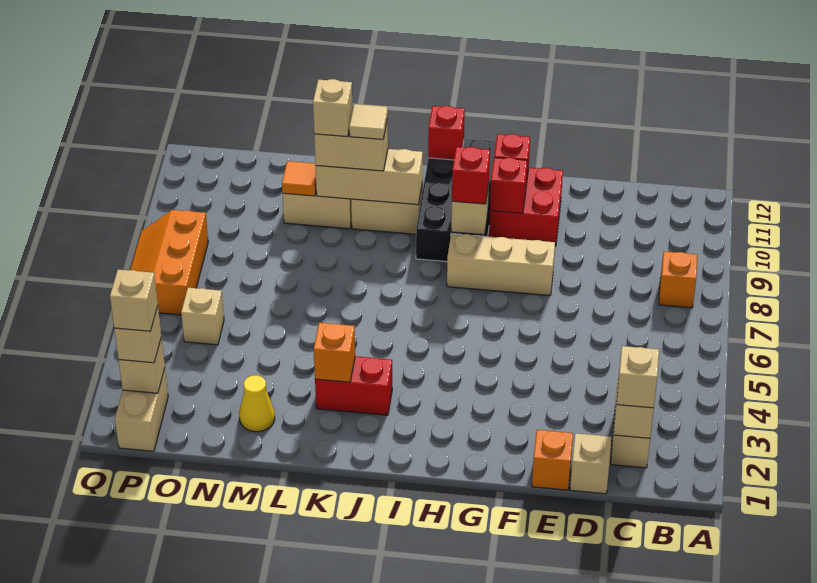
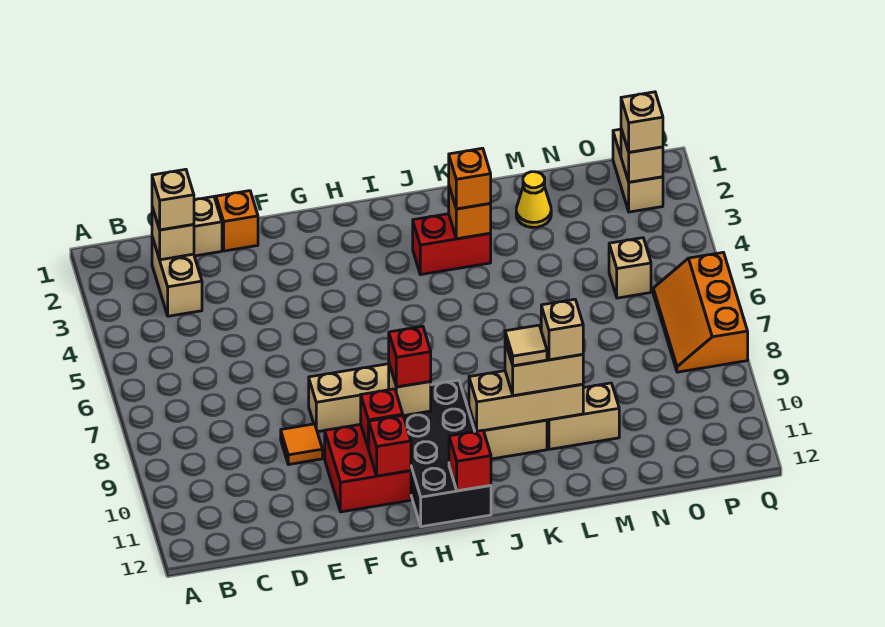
orange brick B8 level 1 -> orange brick K3 level 3
orange tile M10 level 2 -> orange tile E9 level 1
tan brick P2 level 4 -> none
orange slope P6:Q8 level 1 top P -> orange slope P6:Q8 level 1 top Q

